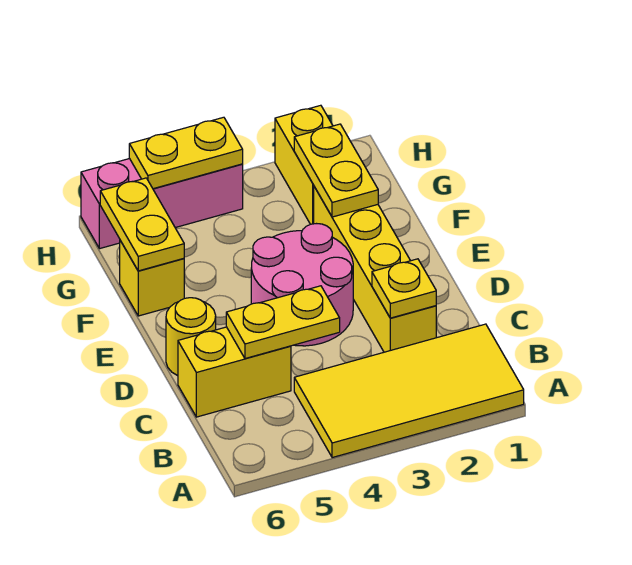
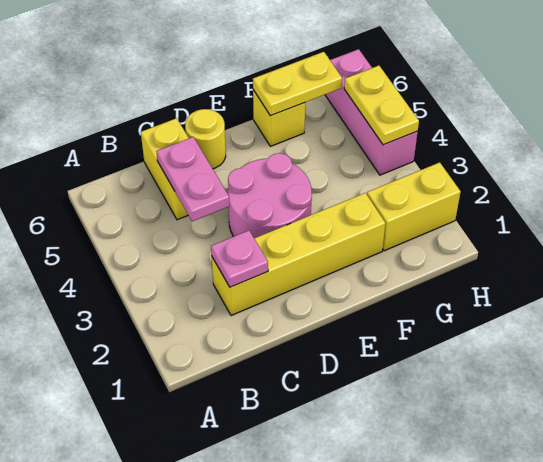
yellow tile A1:B4 level 1 -> none
yellow plate C2 level 2 -> pink plate C2 level 2
yellow plate C4:C5 level 2 -> pink plate C4:C5 level 2
yellow plate F2:G2 level 2 -> none

